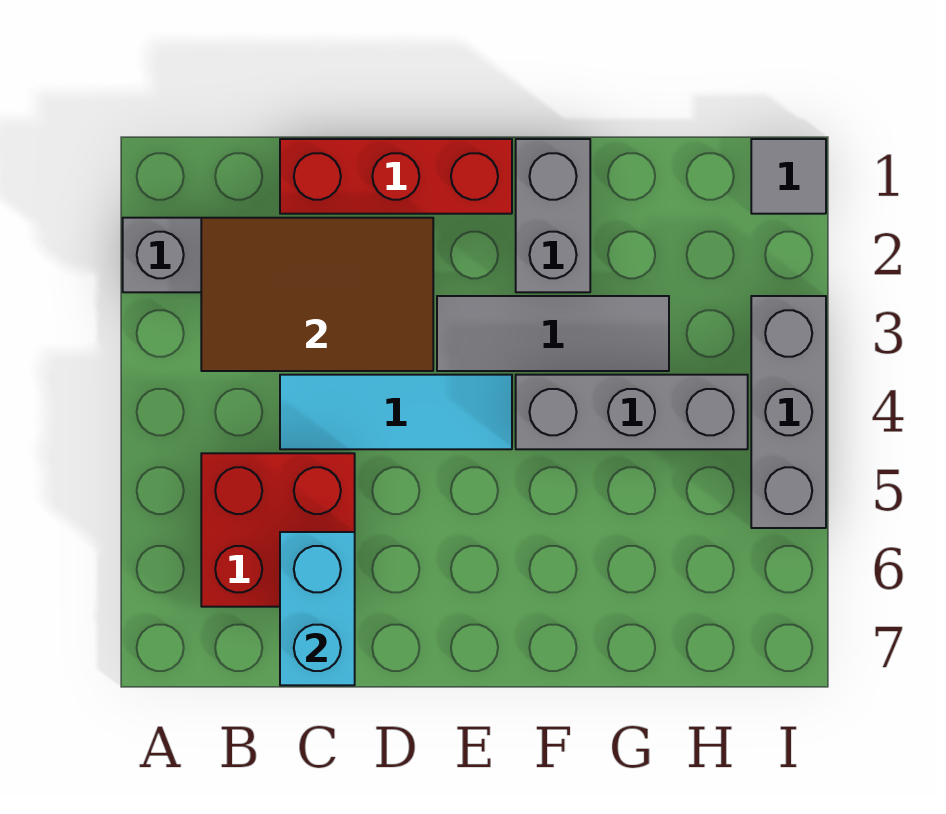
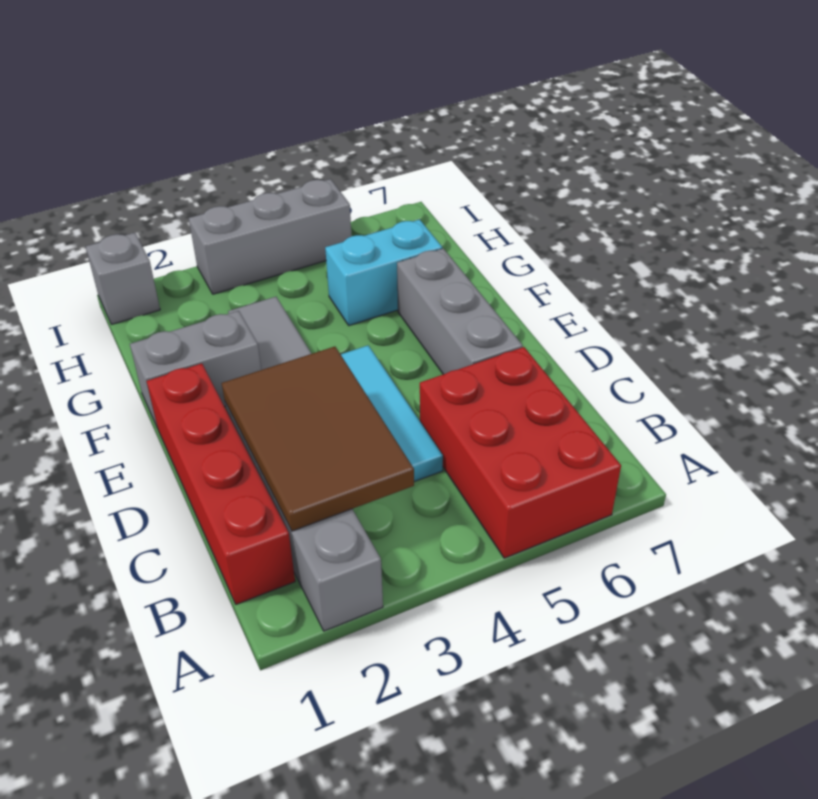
red brick B5:C6 level 1 -> red brick A5:C6 level 1
red brick C1:E1 level 1 -> red brick B1:E1 level 1
cyan brick C6:C7 level 2 -> cyan brick G5:G6 level 1
grey brick F4:H4 level 1 -> grey brick D6:F6 level 1
grey tile I1 level 1 -> grey brick I1 level 1

